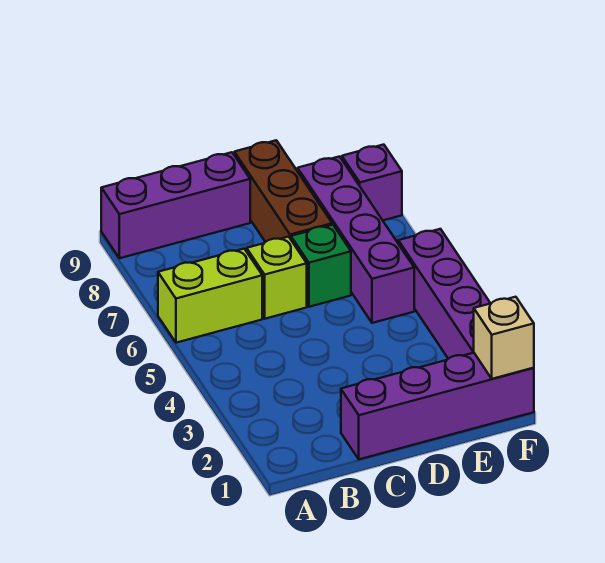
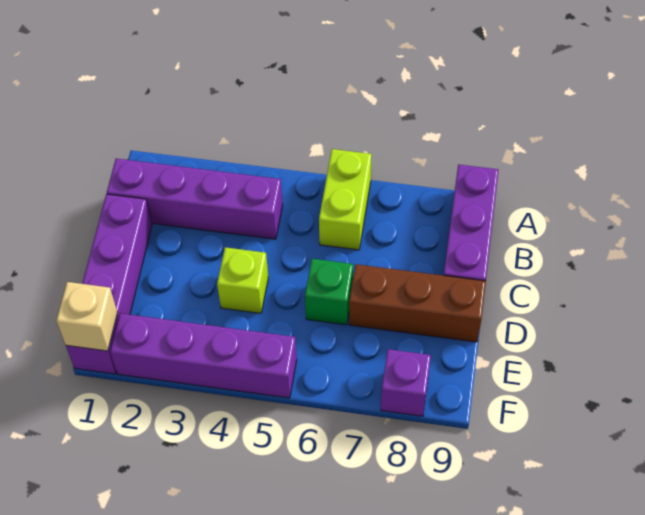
lime brick C6 level 1 -> lime brick D4 level 1
purple brick E5:E8 level 1 -> purple brick B1:B4 level 1

